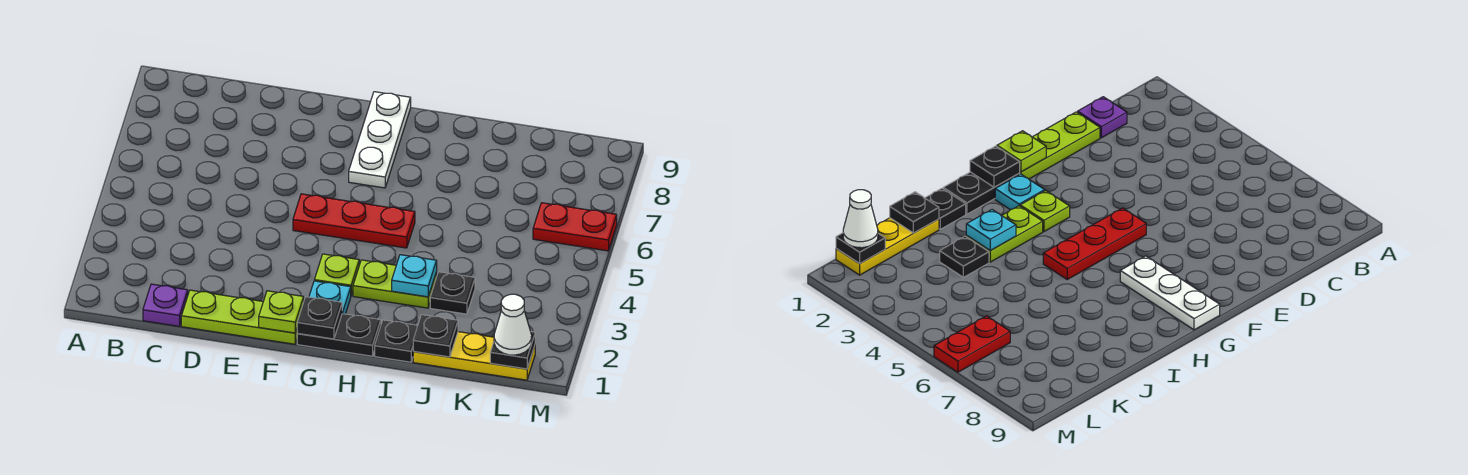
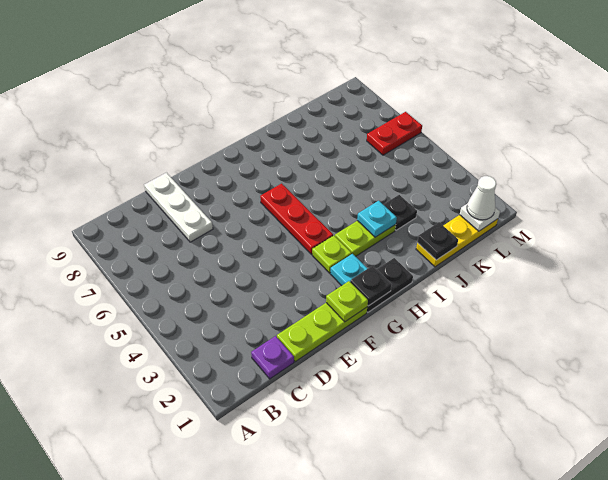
red plate F5:H5 level 1 -> red plate G4:G6 level 1
white plate G7:G9 level 1 -> white plate D7:D9 level 1
black plate I1 level 1 -> none
black plate L1 level 2 -> white plate L1 level 2

